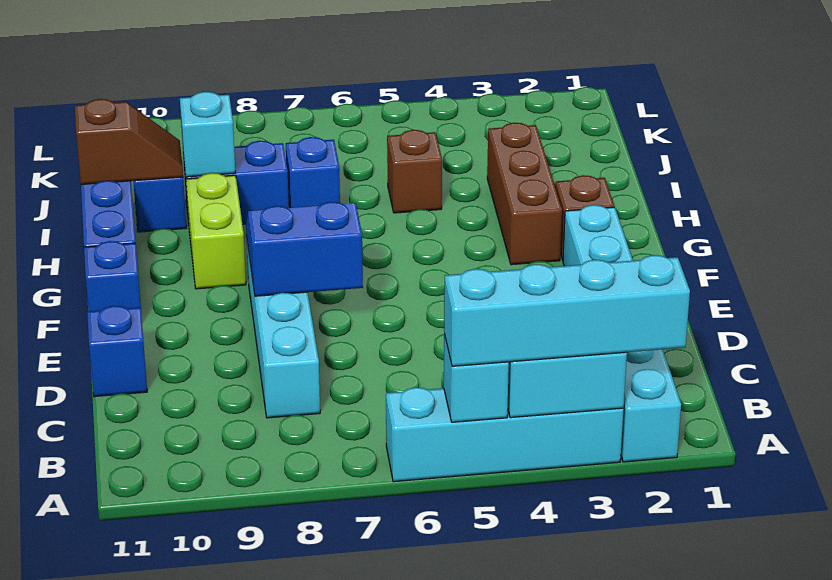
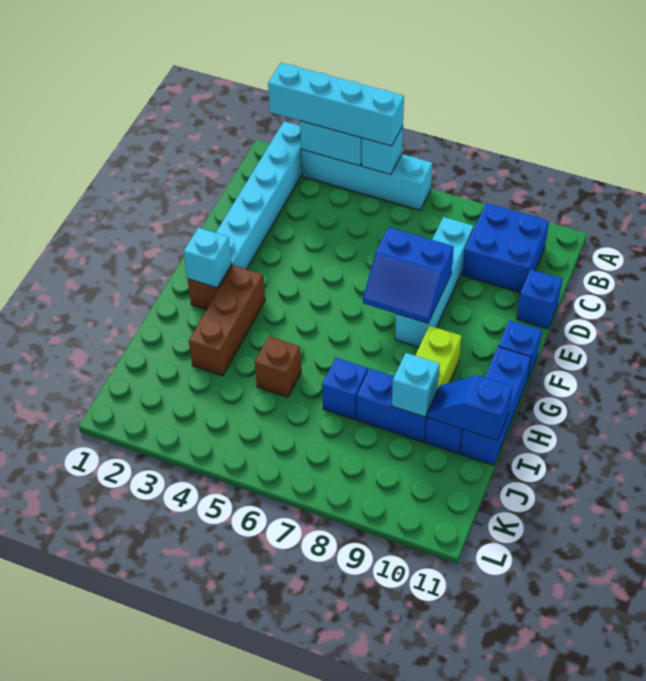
none -> blue brick B9:C10 level 1
none -> cyan brick G2 level 2
brown slope I10:I11 level 2 top 11 -> blue slope I10:I11 level 2 top 11

